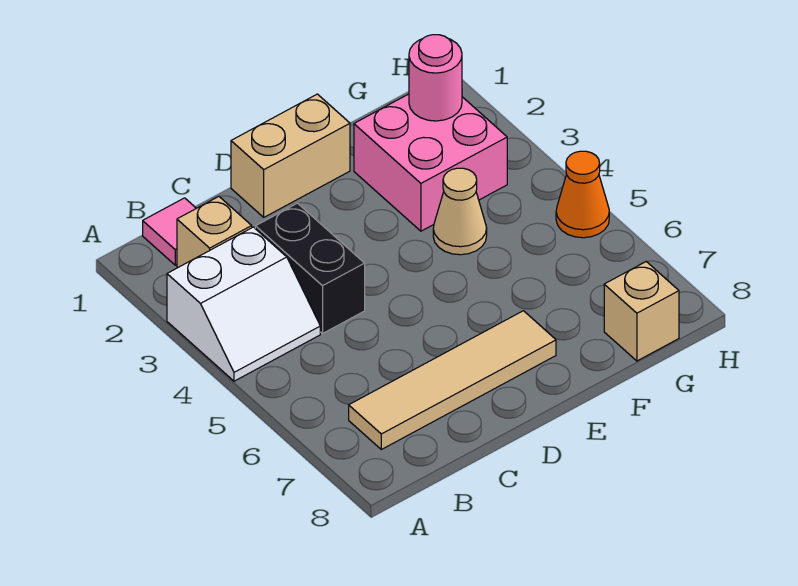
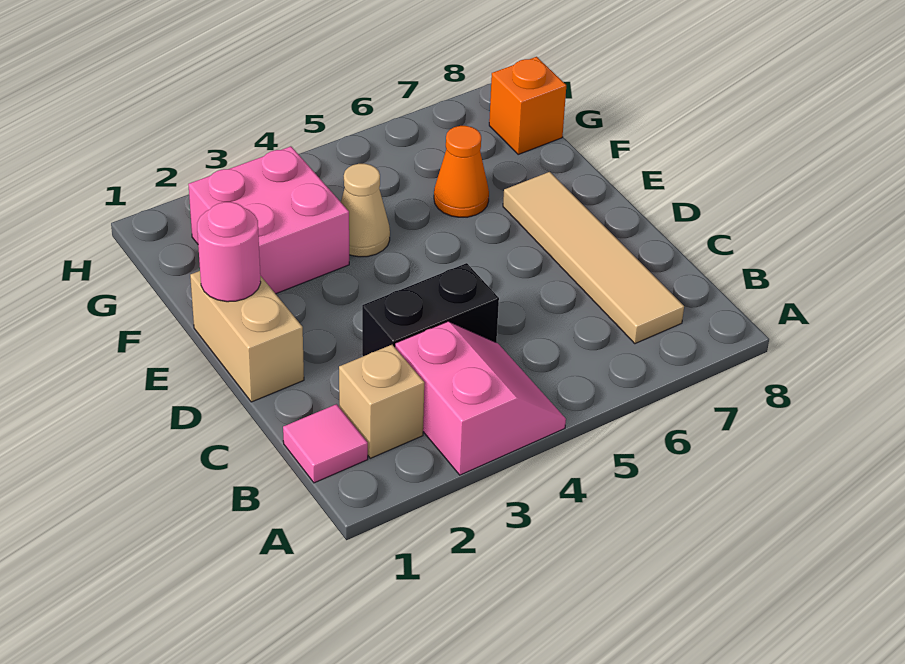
white slope A3:B4 level 1 top 3 -> pink slope A3:B4 level 1 top 3
pink round brick G2 level 2 -> pink round brick E1 level 2
tan brick G8 level 1 -> orange brick G8 level 1
orange cone H5 level 1 -> orange cone F6 level 1

